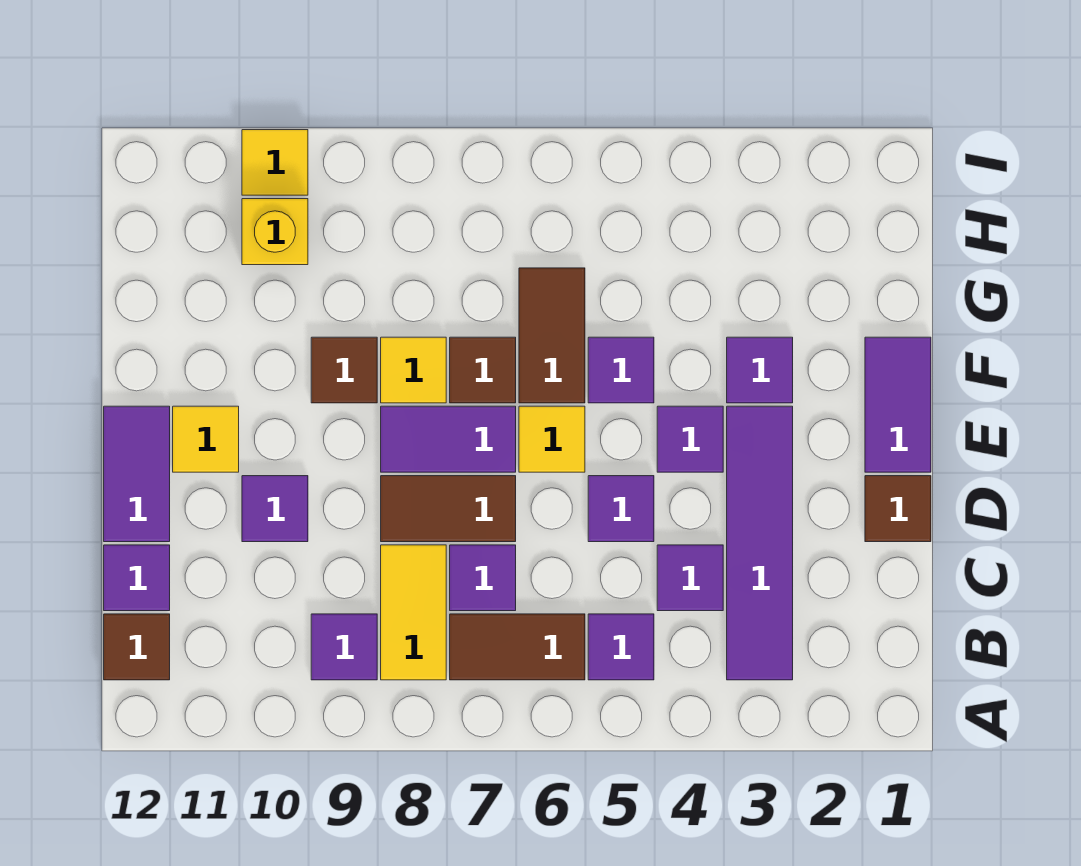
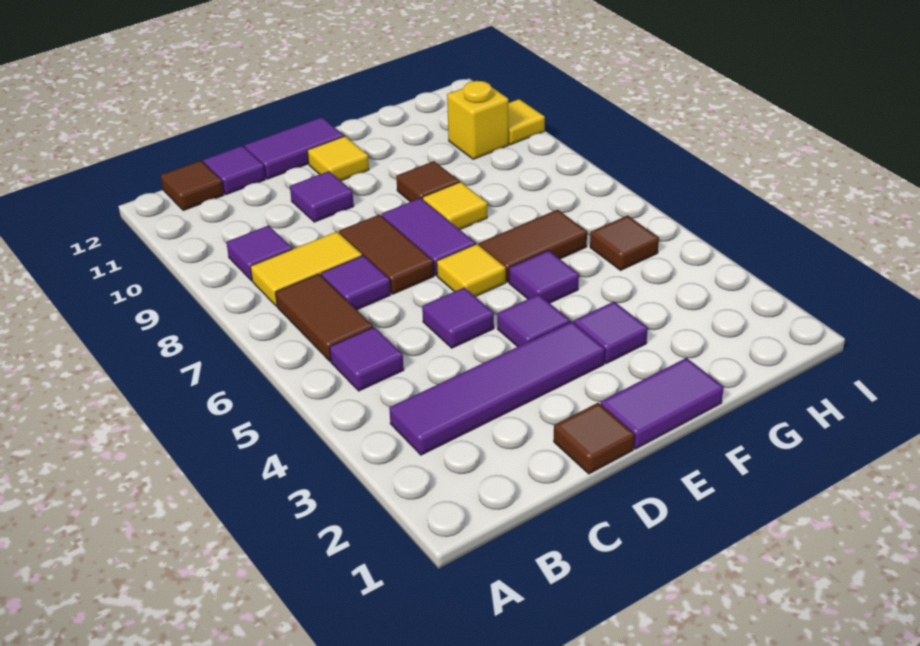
purple tile C4 level 1 -> none
brown tile F7 level 1 -> brown tile H5 level 1

